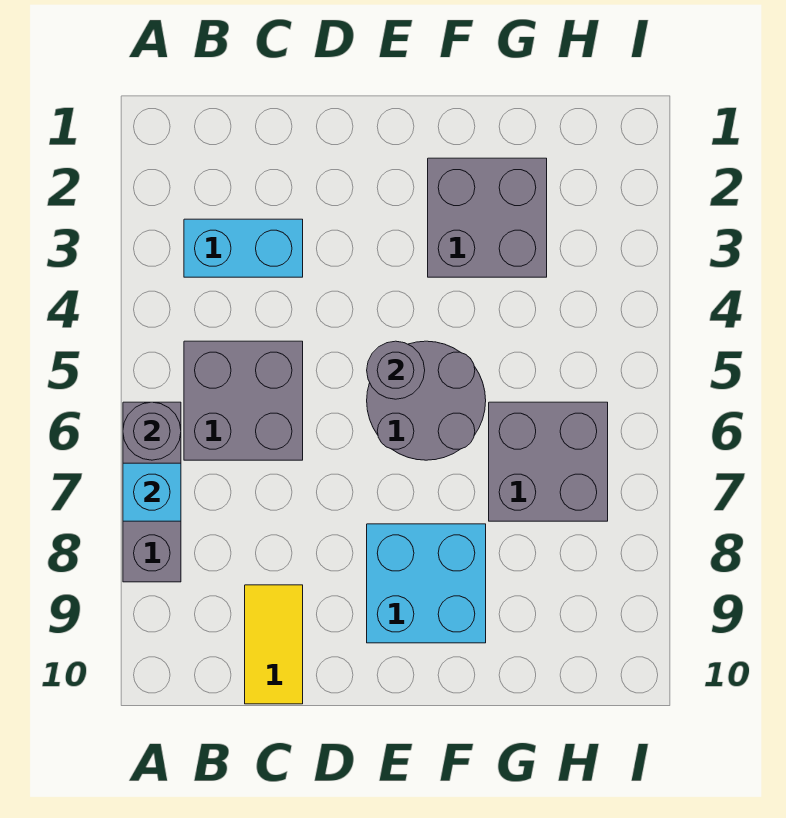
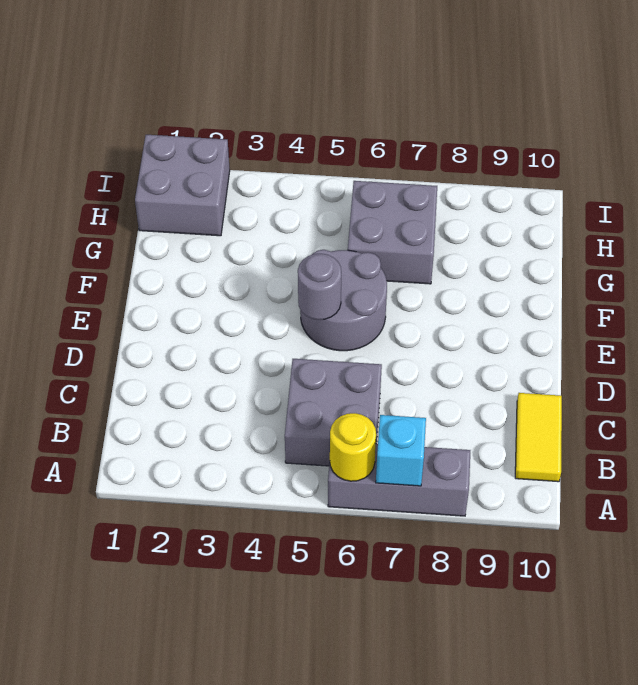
grey round brick A6 level 2 -> yellow round brick A6 level 2
cyan brick B3:C3 level 1 -> none
yellow tile C9:C10 level 1 -> yellow tile B10:C10 level 1
cyan brick E8:F9 level 1 -> none
grey brick F2:G3 level 1 -> grey brick H1:I2 level 1

